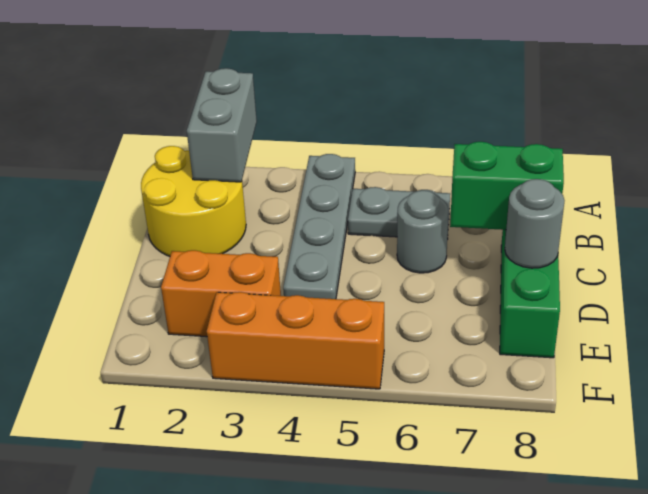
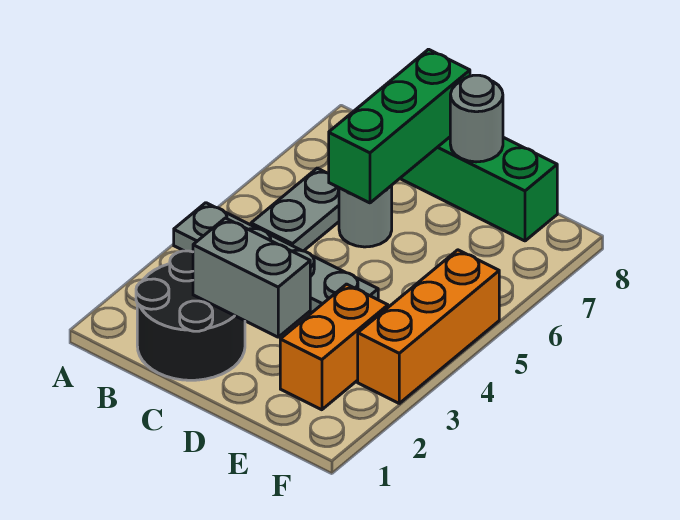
grey brick A2:B2 level 2 -> grey brick C2:D2 level 2
yellow round brick B1:C2 level 1 -> black round brick B1:C2 level 1
green brick C7:C8 level 2 -> green brick C6:C8 level 2

